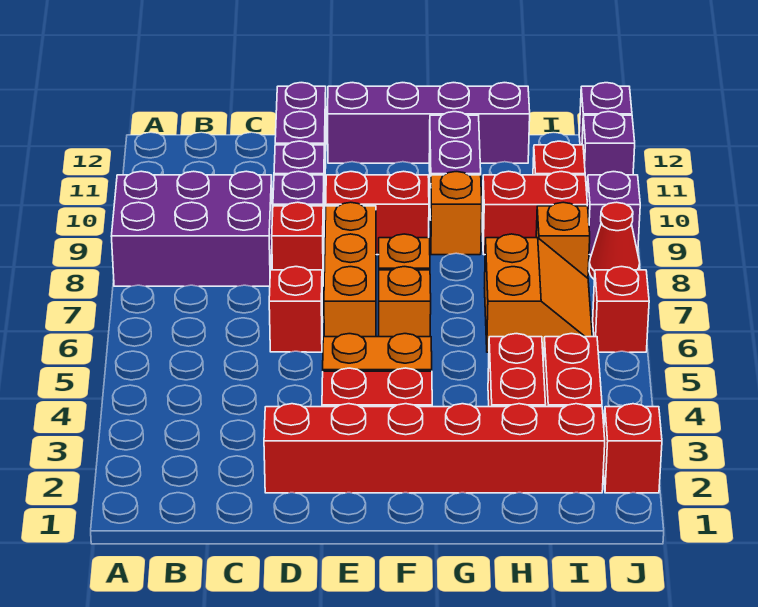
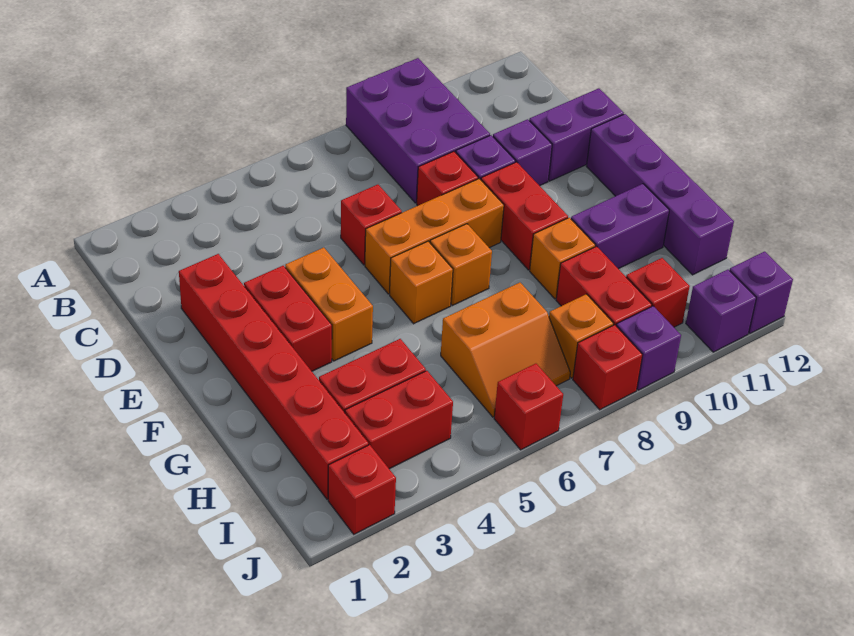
red cone J8 level 1 -> red brick J8 level 1

